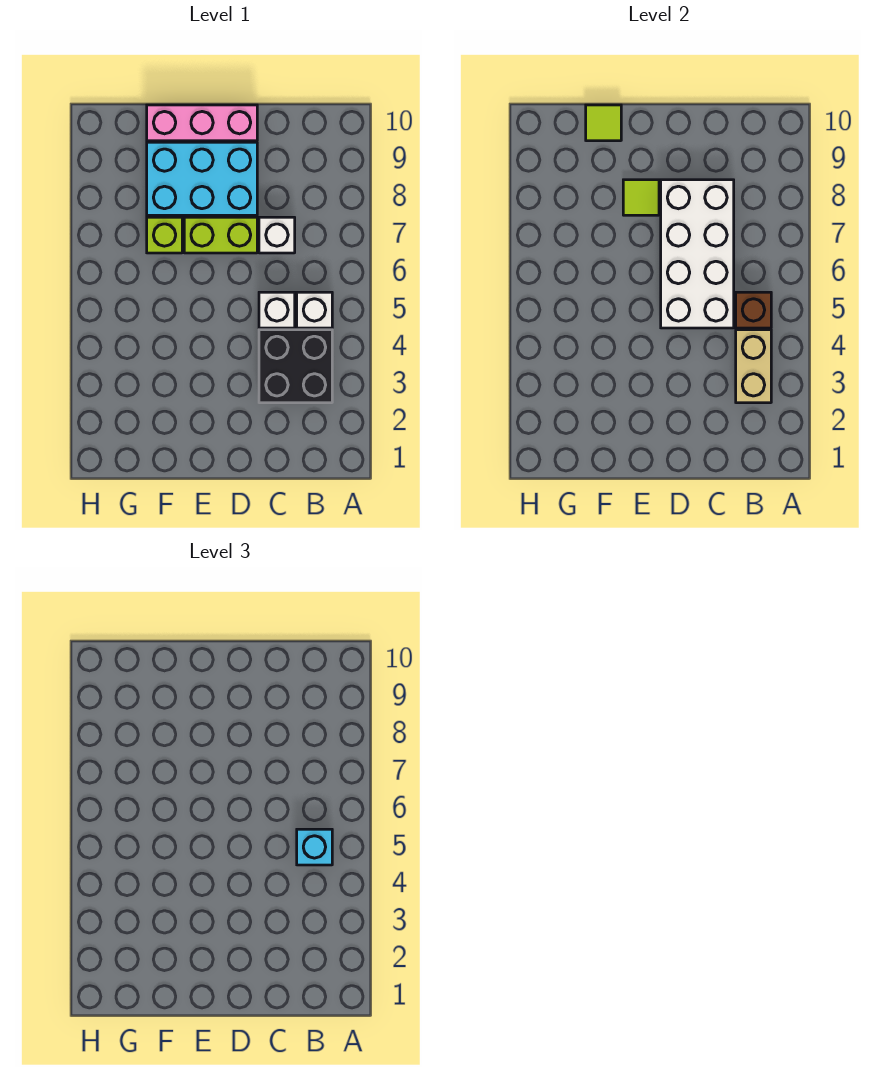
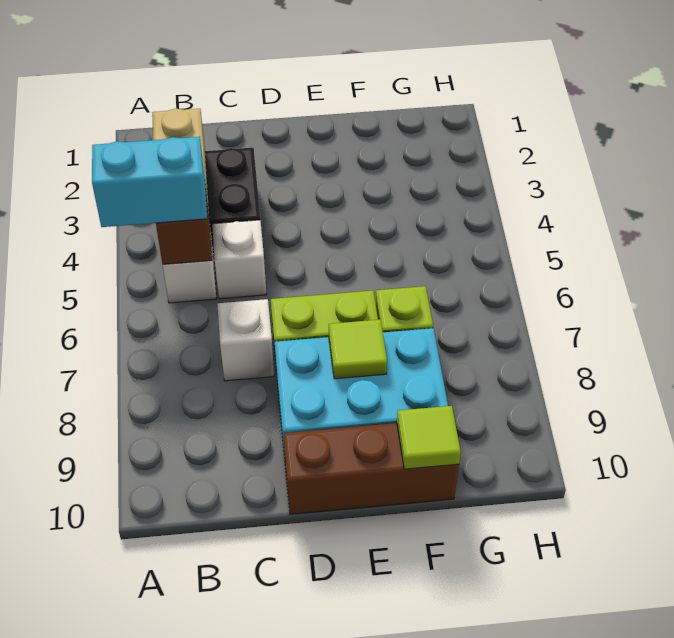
cyan brick B5 level 3 -> cyan brick A5:B5 level 3
white brick C5:D8 level 2 -> none
pink brick D10:F10 level 1 -> brown brick D10:F10 level 1

